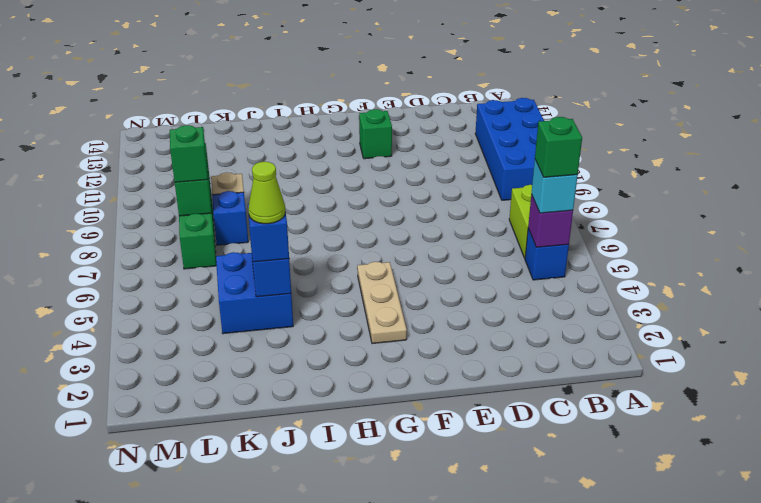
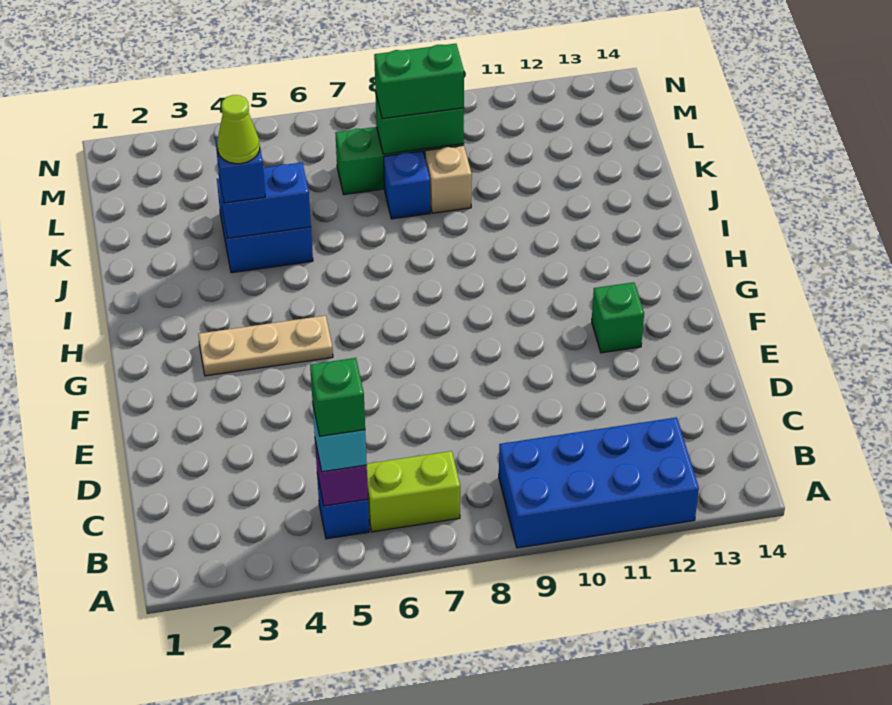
green brick L8 level 3 -> green brick L8:L9 level 3

